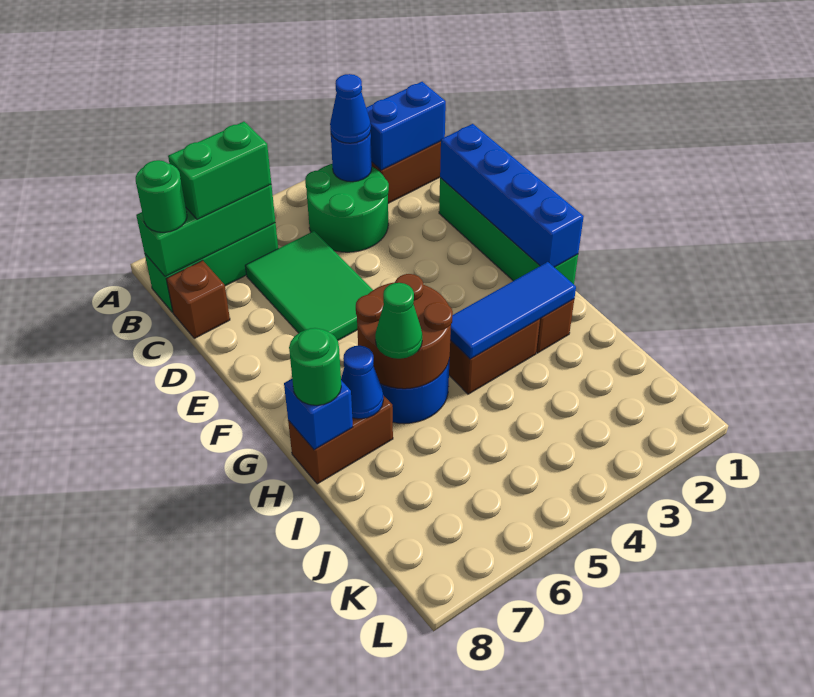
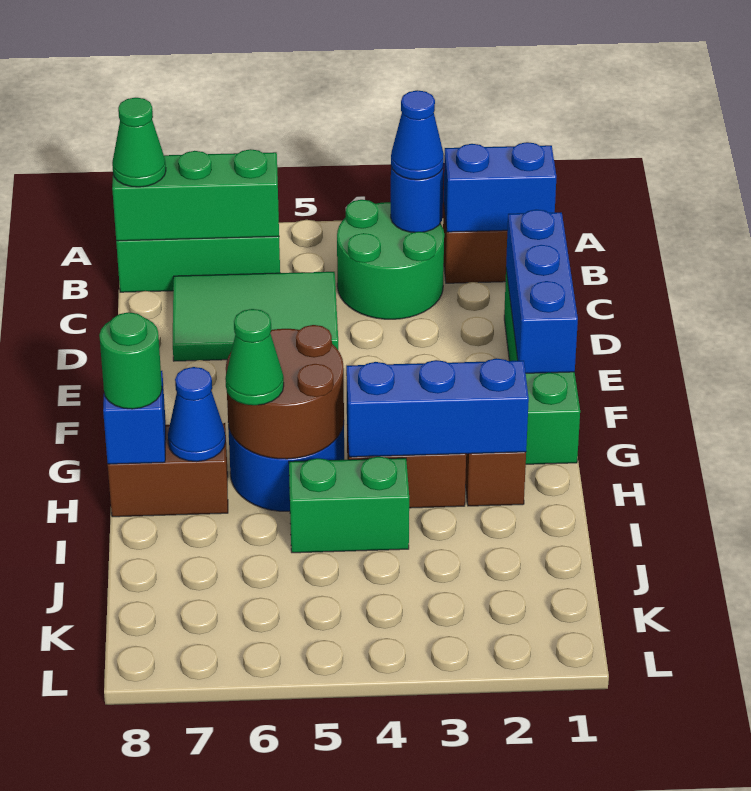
green brick B6:B7 level 3 -> green brick I4:I5 level 1
green round brick B8 level 3 -> green cone B8 level 3
green tile C5:E6 level 1 -> green tile C5:D7 level 1
brown brick C8 level 1 -> none
blue brick D1:G1 level 2 -> blue brick D1:F1 level 2
blue tile H2:H4 level 2 -> blue brick H2:H4 level 2

